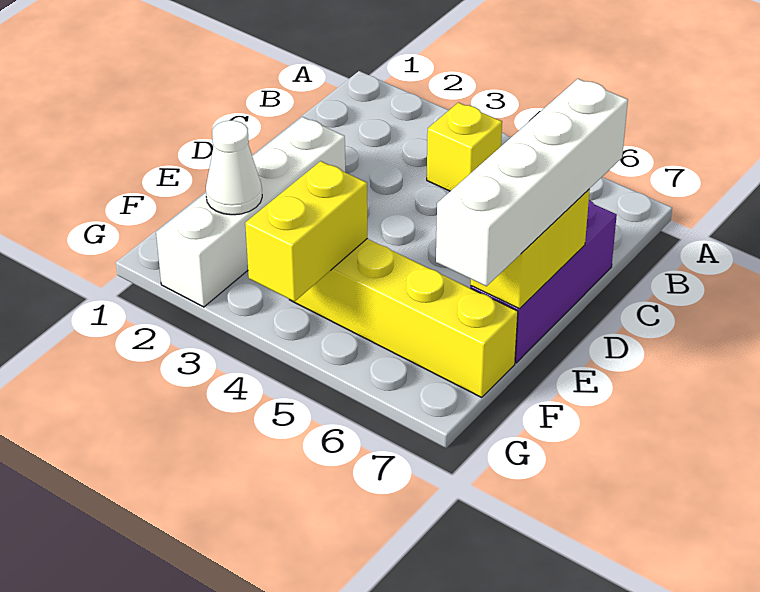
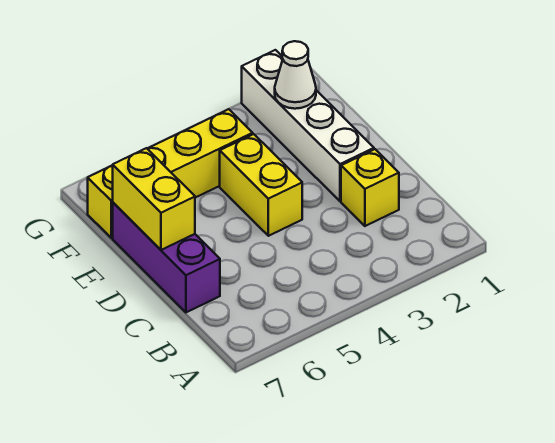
yellow brick B4 level 1 -> yellow brick C2 level 1
white brick C7:F7 level 3 -> none
yellow brick F4:G4 level 2 -> yellow brick D4:E4 level 1

